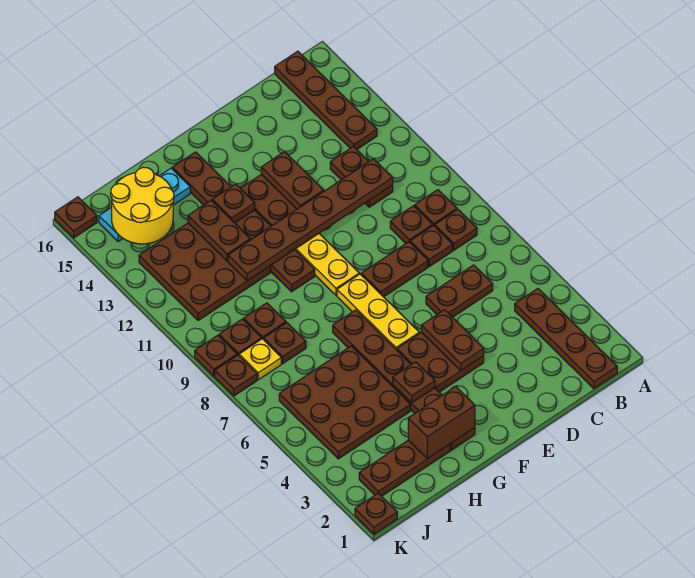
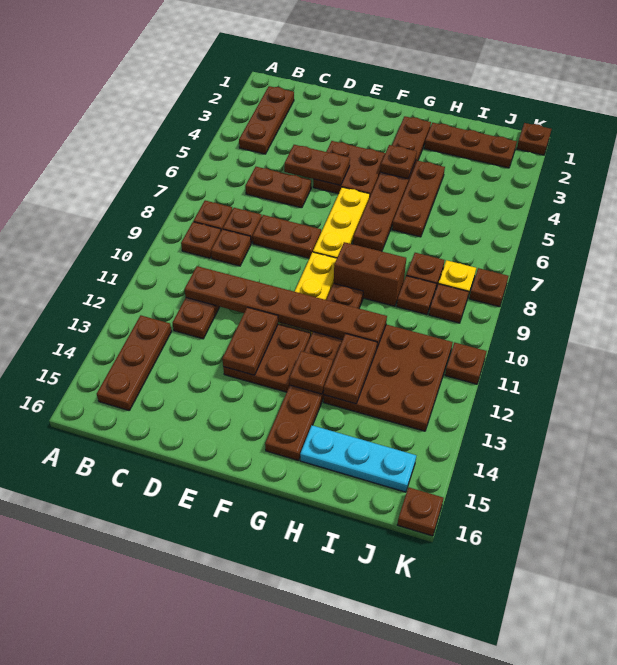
brown plate B1:B4 level 1 -> brown plate B2:B4 level 1
brown plate B13:B16 level 1 -> brown plate B13:B15 level 1
brown plate E4:E5 level 2 -> brown plate D5:E5 level 2
brown brick G2:H2 level 2 -> brown brick G9:H9 level 1
brown plate H4:J6 level 1 -> brown plate H4:H6 level 1
yellow round brick I14:J15 level 2 -> none
brown plate K9 level 1 -> brown plate K11 level 1

